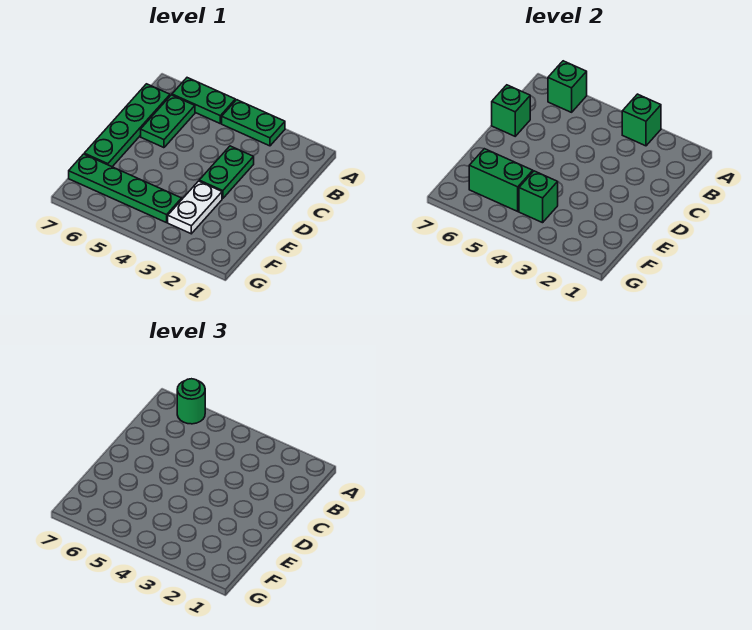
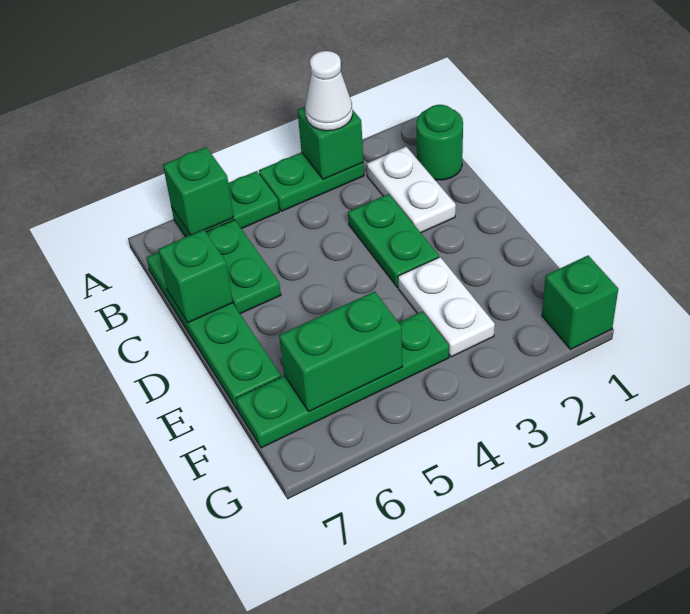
none -> white cone A3 level 3
green round brick A6 level 3 -> green round brick B1 level 1
none -> white plate B2:C2 level 1
green brick F4 level 2 -> green brick G1 level 1

